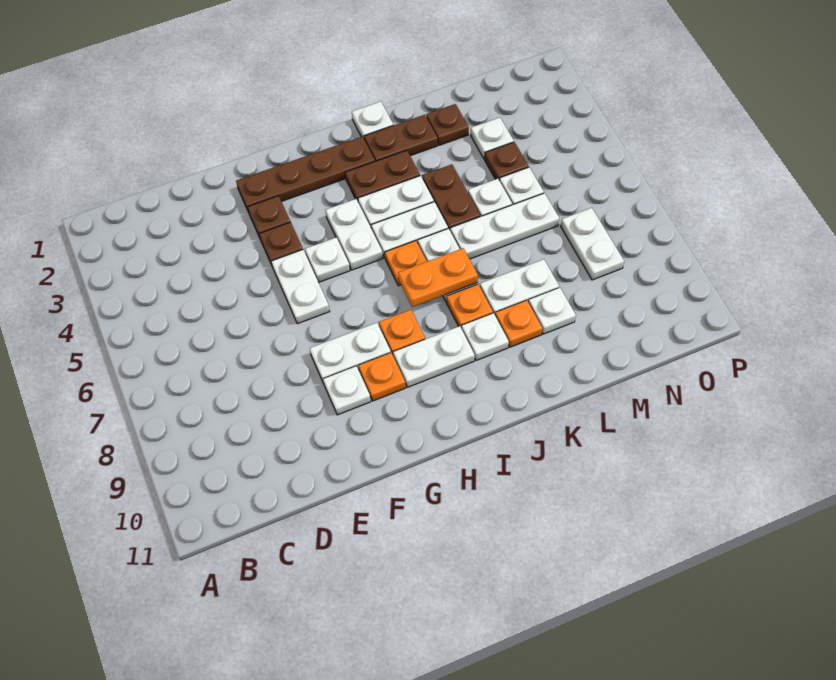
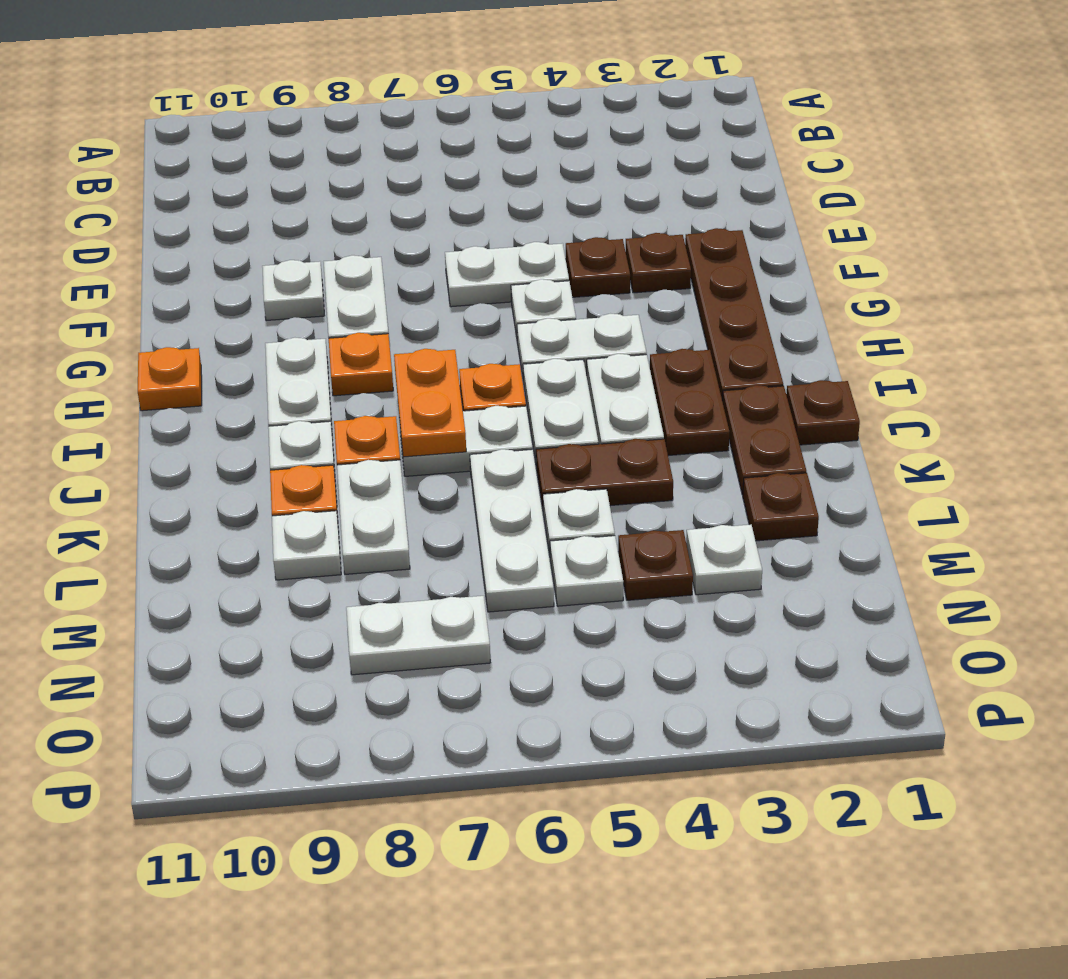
orange plate G9 level 1 -> orange plate H11 level 1
white plate J1 level 1 -> brown plate J1 level 1

